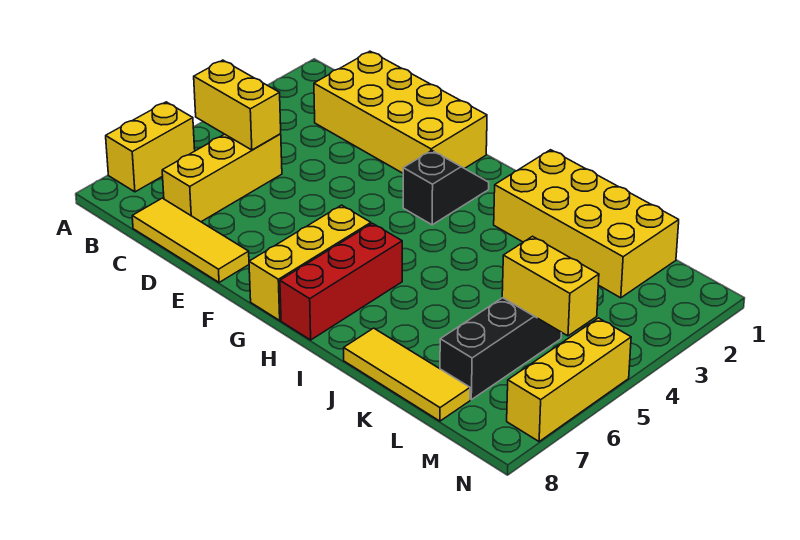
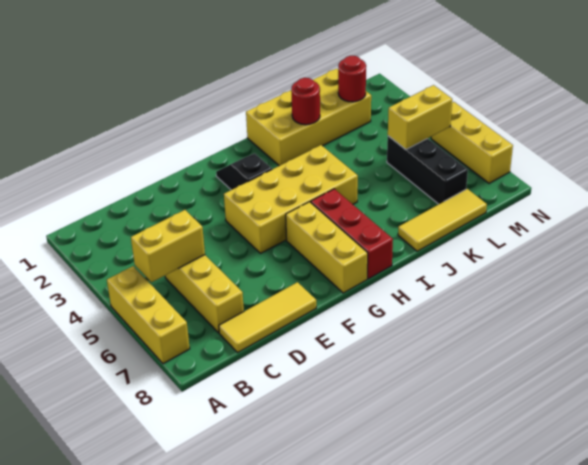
yellow brick A6:A7 level 1 -> yellow brick A5:A7 level 1
yellow brick C1:F2 level 1 -> yellow brick F4:I5 level 1
none -> red round brick J2 level 2
none -> red round brick L2 level 2

